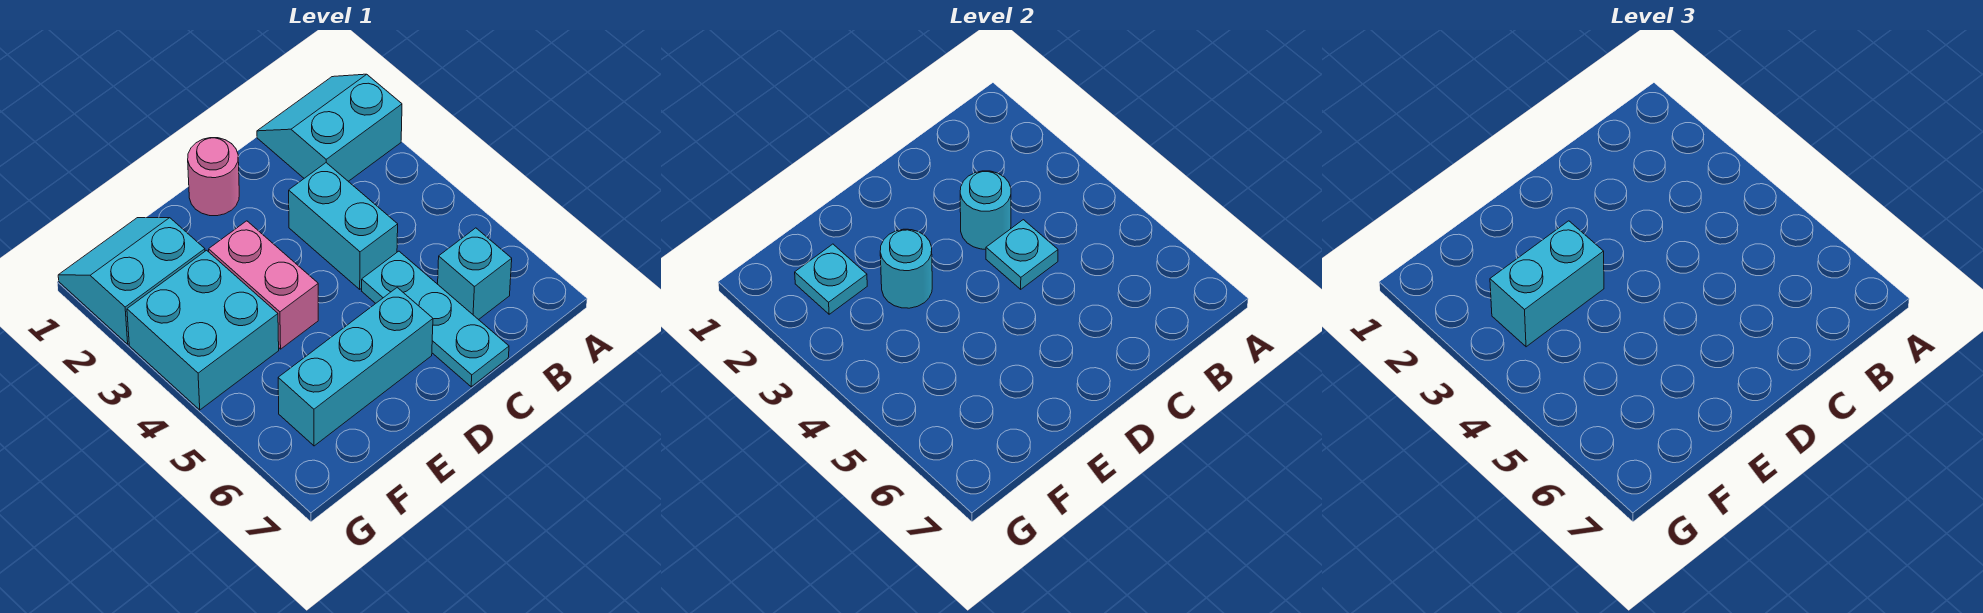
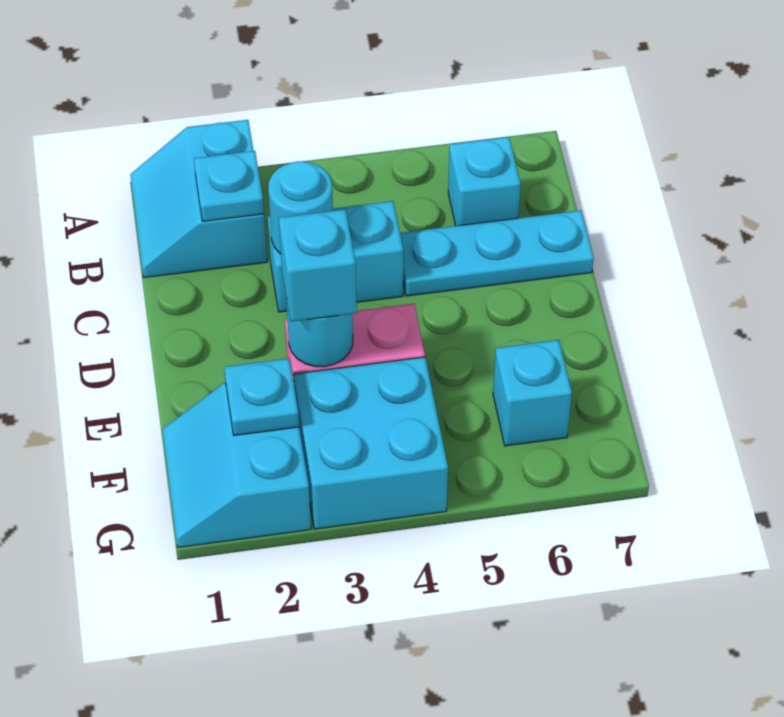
cyan plate C4 level 2 -> cyan plate B2 level 2
pink round brick D1 level 1 -> none
cyan brick D6:F6 level 1 -> cyan brick F6 level 1
cyan brick E3:F3 level 3 -> cyan brick E3 level 3

